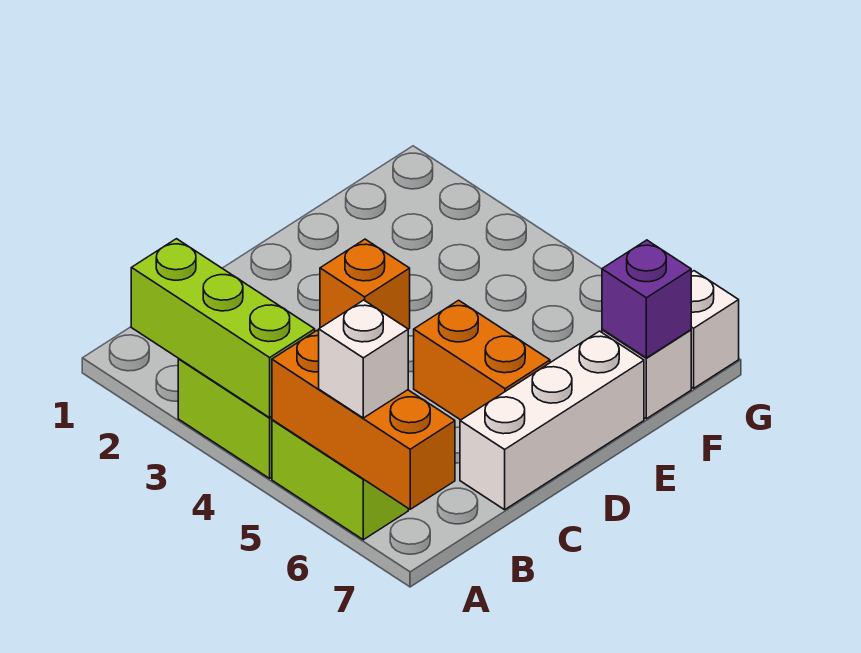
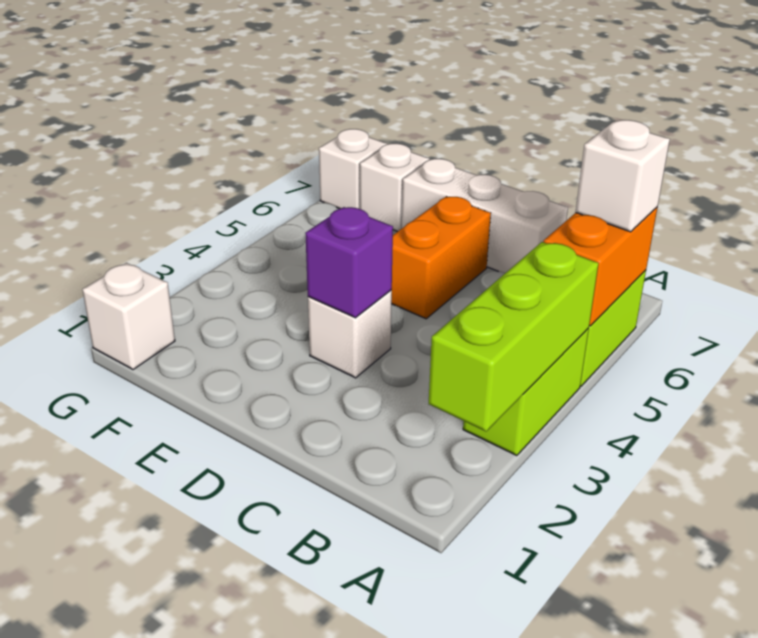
orange brick A5:A7 level 2 -> orange brick A5:A6 level 2
orange brick D3 level 1 -> white brick D3 level 1
purple brick F7 level 2 -> purple brick D3 level 2
none -> white brick G1 level 1

